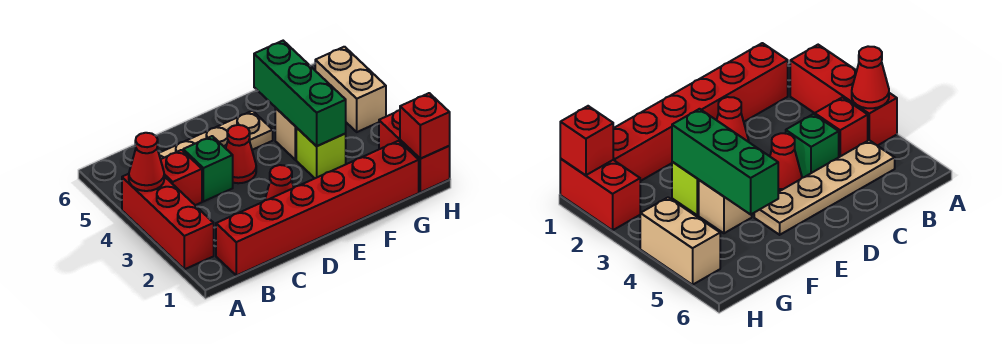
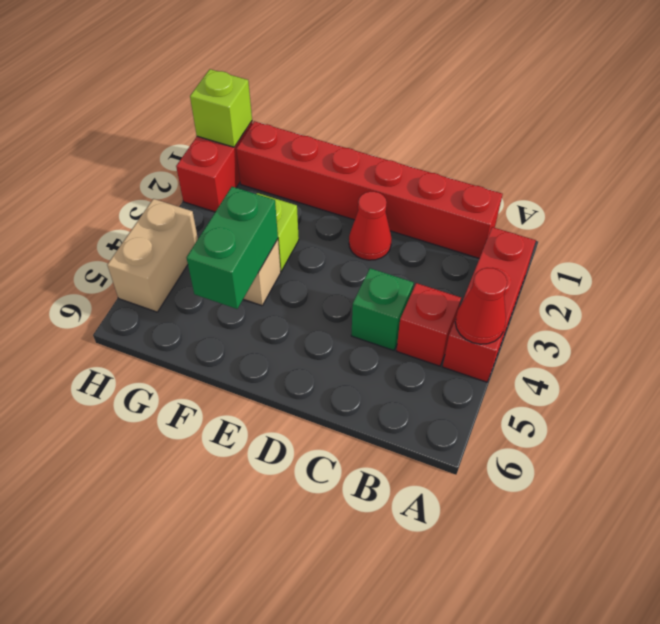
tan plate B5:E5 level 1 -> none
red cone D4 level 1 -> none
green brick F3:F5 level 2 -> green brick F4:F5 level 2
red brick H1 level 2 -> lime brick H1 level 2

